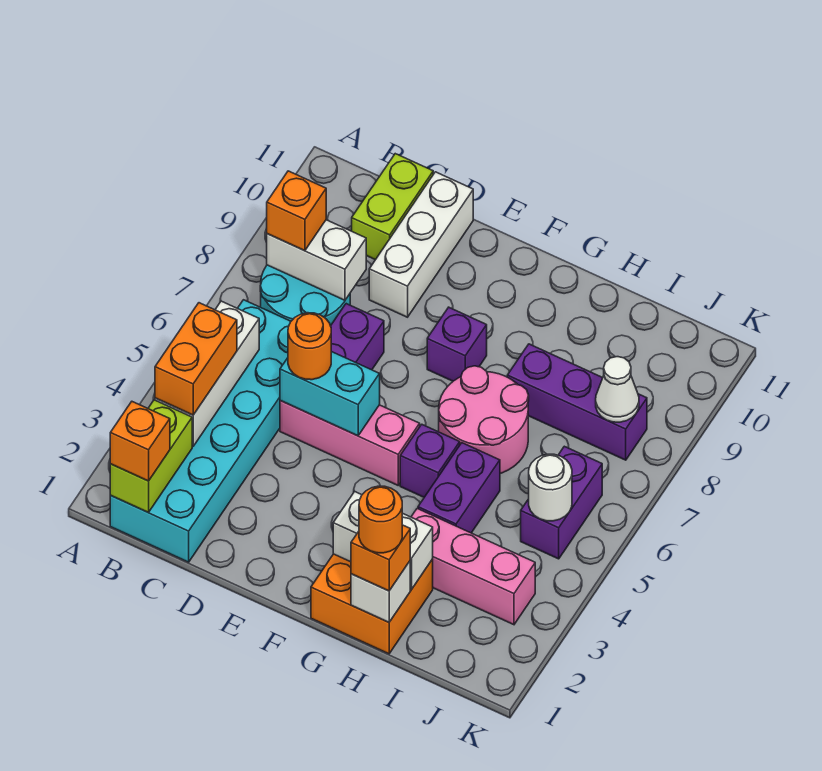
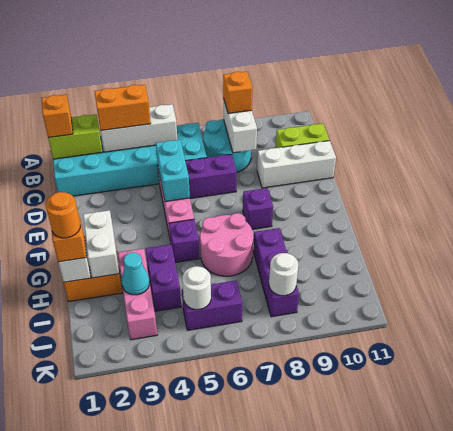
orange round brick D5 level 3 -> none
purple brick H4:H5 level 1 -> purple brick H4:I4 level 1
none -> cyan cone I3 level 2
white cone J8 level 2 -> white round brick J8 level 2

